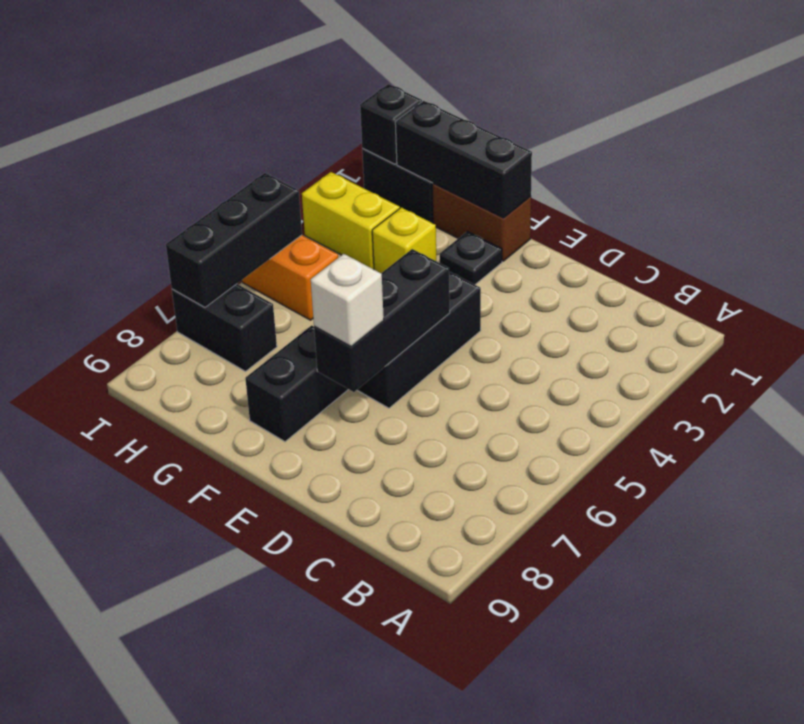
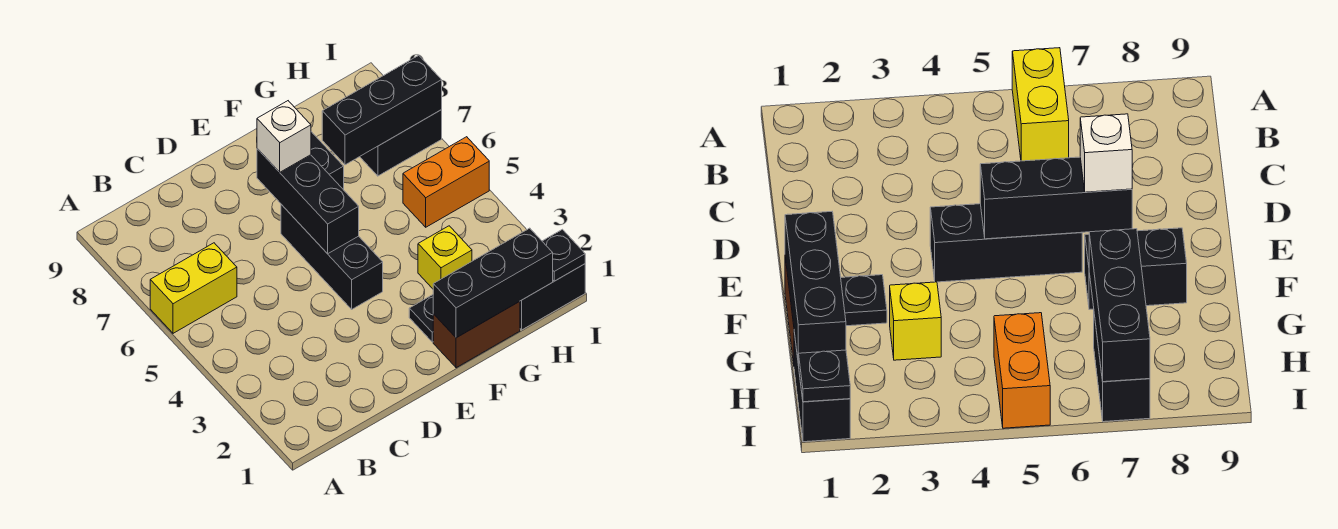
yellow brick H3:I3 level 1 -> yellow brick A6:B6 level 1
black brick I1 level 2 -> black plate I1 level 2
black brick I5:I7 level 2 -> black brick G7:I7 level 2

